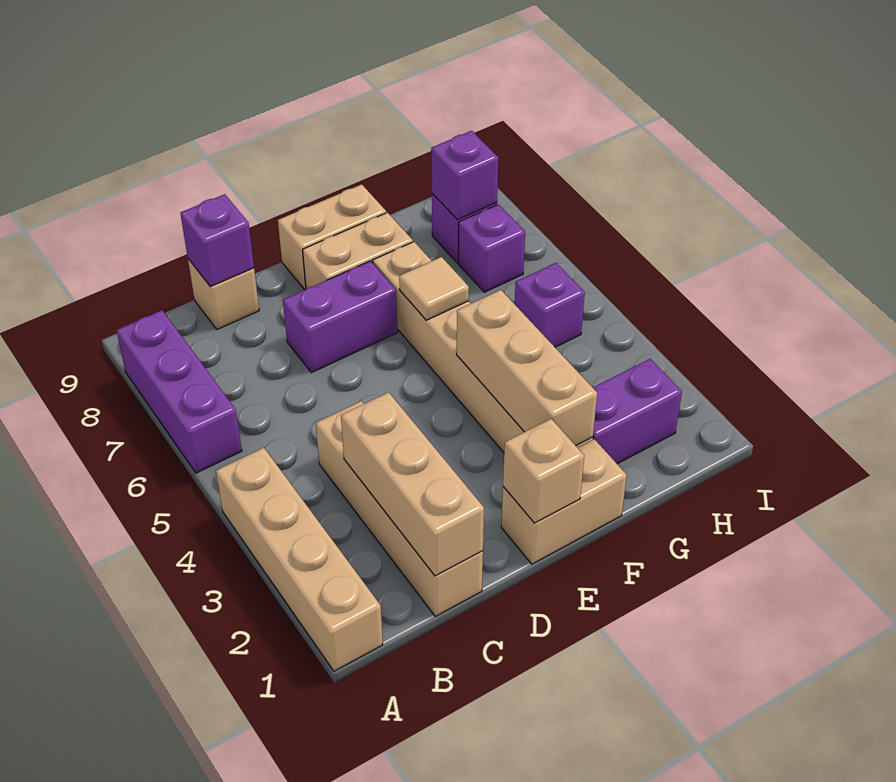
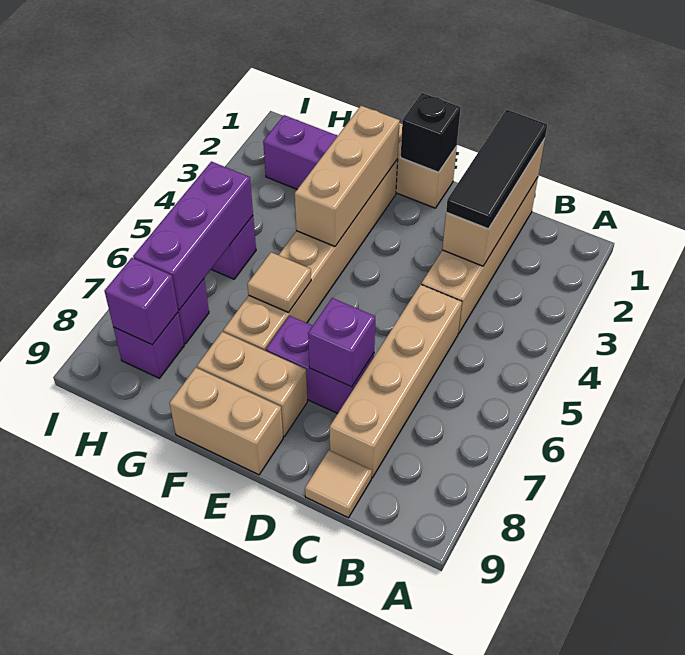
tan brick A1:A4 level 1 -> tan brick C5:C8 level 1
purple brick A6:A8 level 1 -> purple brick H5:H7 level 2
none -> black tile C1:C3 level 3
tan brick C9 level 1 -> tan tile C9 level 1
purple brick C9 level 2 -> purple brick D7 level 2
tan brick E1 level 2 -> black brick E1 level 2

